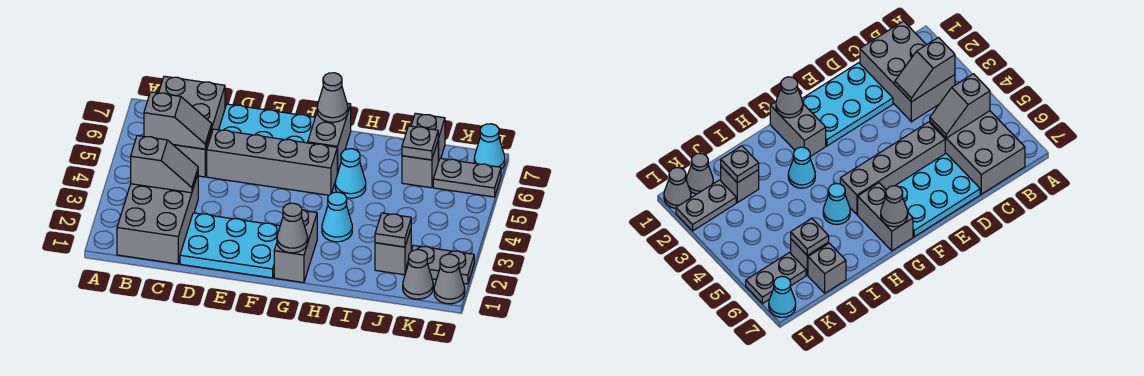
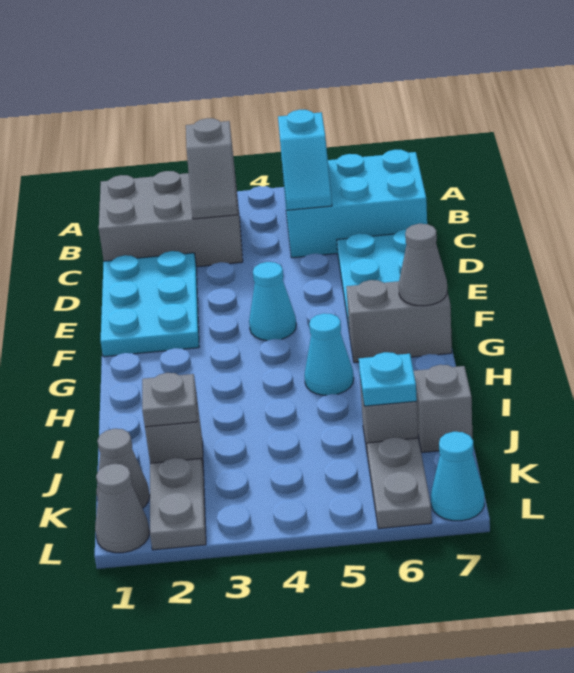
grey brick B5:C7 level 1 -> cyan brick B5:C7 level 1
grey slope B5:C5 level 2 top B -> cyan slope B5:C5 level 2 top B
grey brick D5:G5 level 1 -> none
grey brick G1:G2 level 1 -> none
grey cone G1 level 2 -> none
cyan cone H3 level 1 -> cyan cone F4 level 1
grey plate J6 level 2 -> cyan plate J6 level 2

